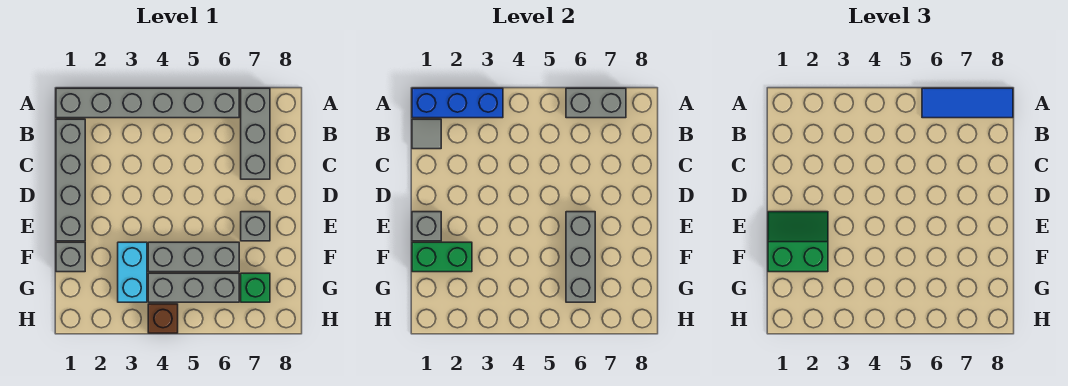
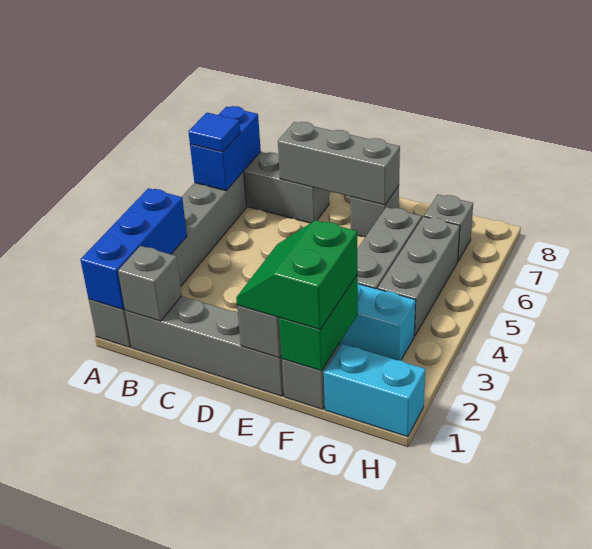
grey brick A6:A7 level 2 -> blue brick A6:A7 level 2
blue tile A6:A8 level 3 -> blue tile A6 level 3
grey tile B1 level 2 -> grey brick B1 level 2
grey brick E6:G6 level 2 -> grey brick C7:E7 level 2
none -> cyan brick G1:H1 level 1
green brick G7 level 1 -> grey brick G7 level 1
brown brick H4 level 1 -> none

